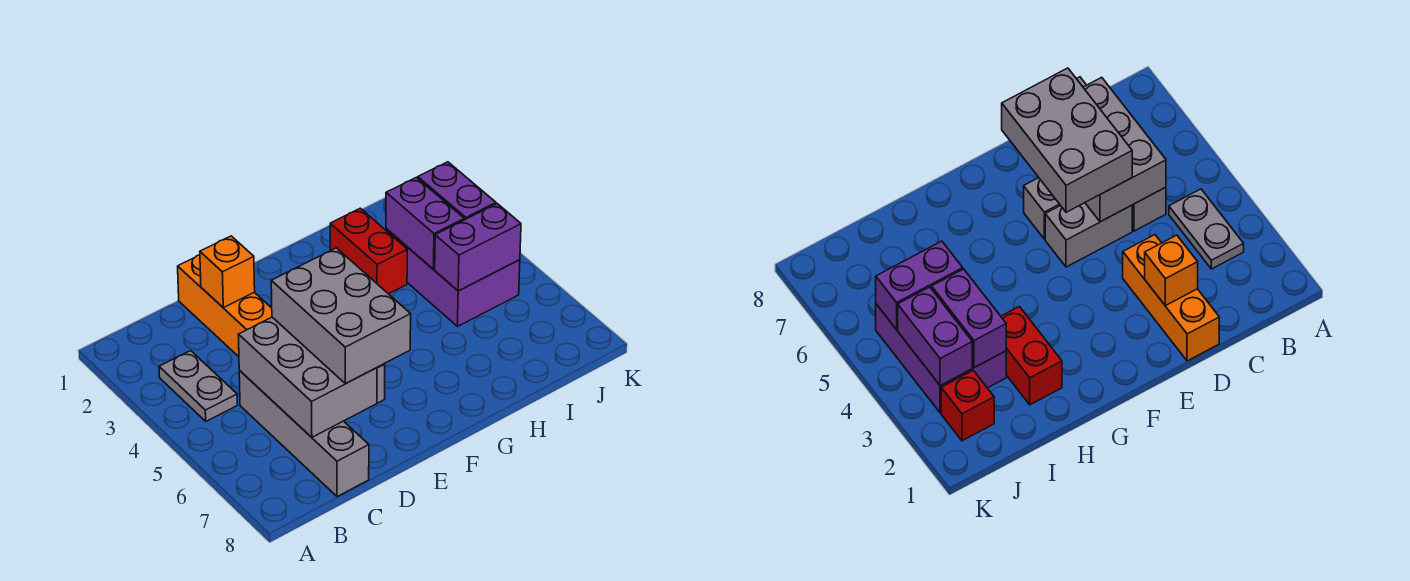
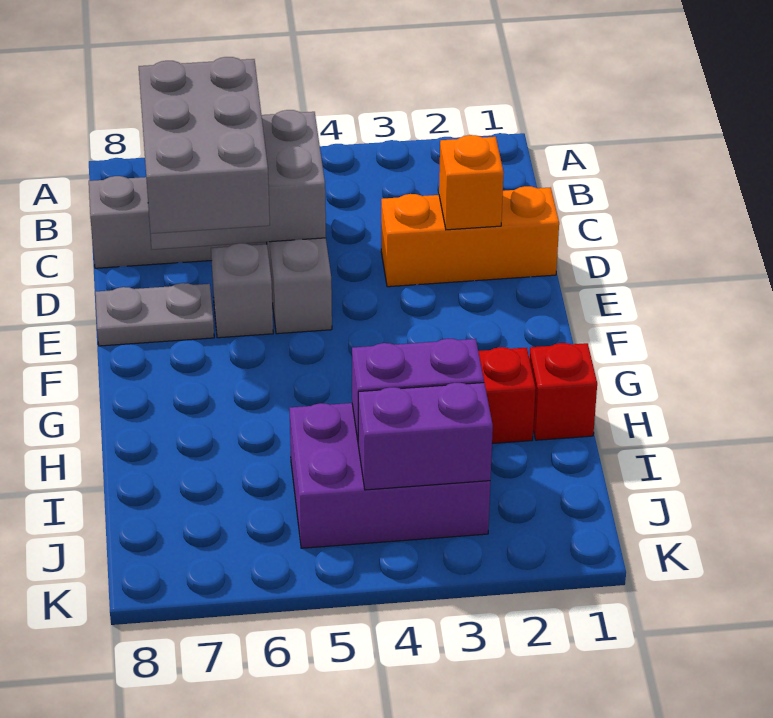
grey plate B3:B4 level 1 -> grey plate E7:E8 level 1
grey brick D5:E7 level 3 -> grey brick C6:E7 level 3
purple brick I5:J5 level 2 -> none
red brick J2 level 1 -> red brick H1 level 1

